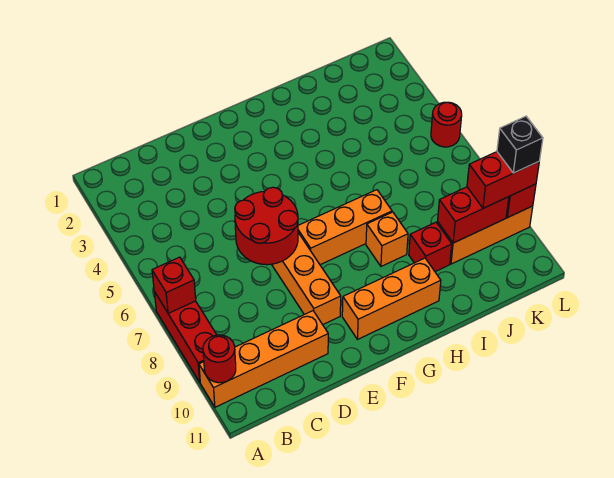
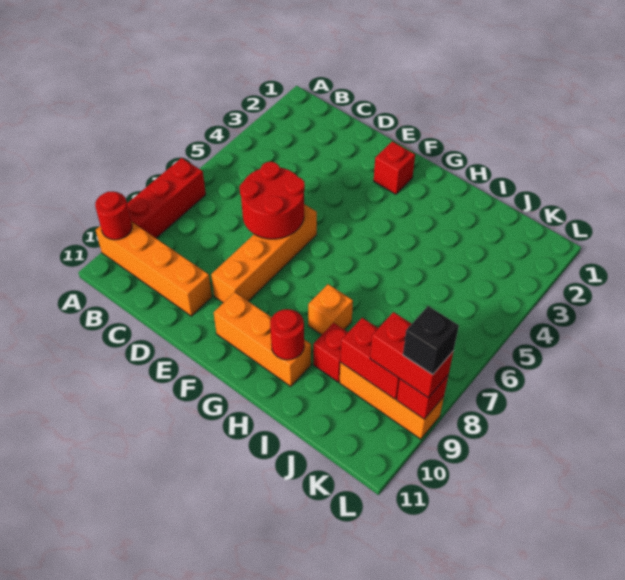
red brick A7 level 2 -> red brick F2 level 1
orange brick F7:H7 level 1 -> none
red round brick L5 level 1 -> red round brick H10 level 2

